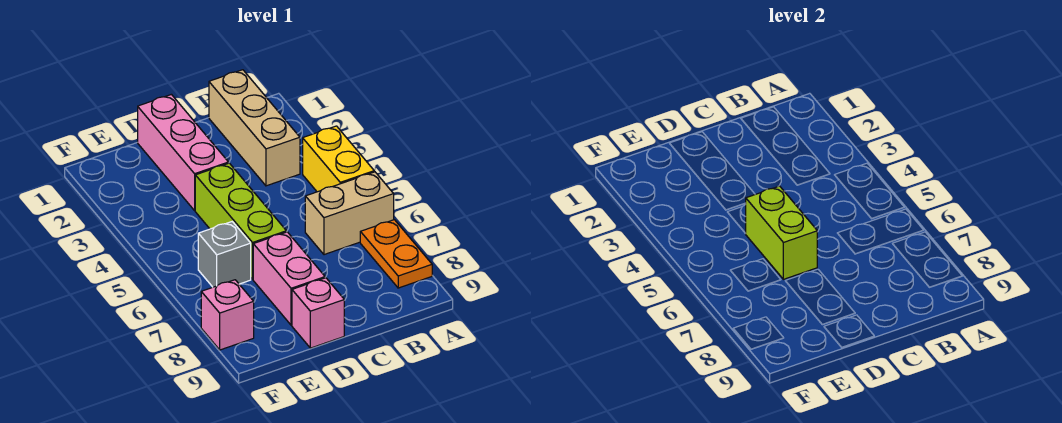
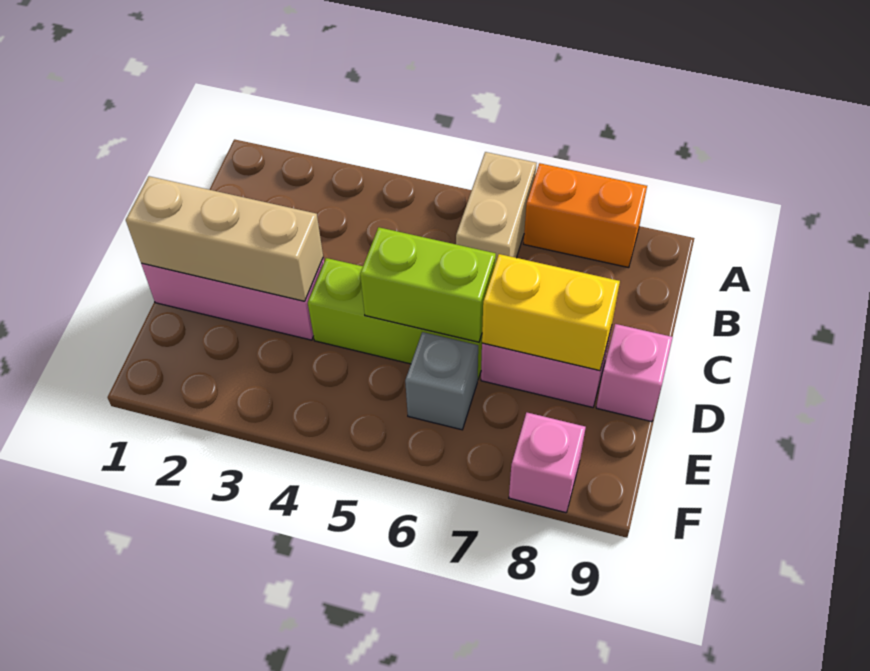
yellow brick A4:A5 level 1 -> yellow brick D7:D8 level 2
orange plate A7:A8 level 1 -> orange brick A7:A8 level 1
tan brick B1:B3 level 1 -> tan brick D1:D3 level 2

